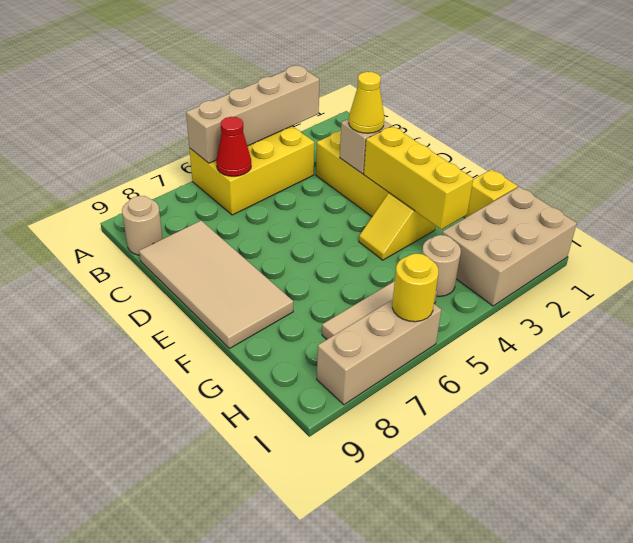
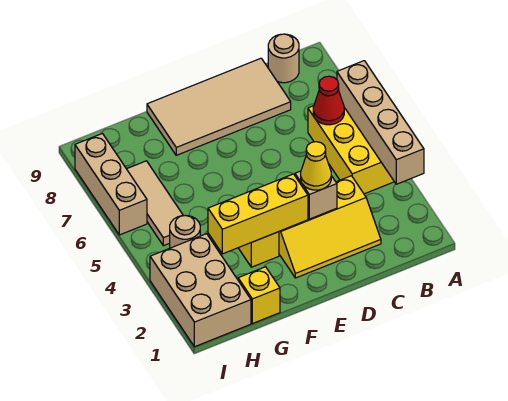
yellow round brick I6 level 2 -> none

